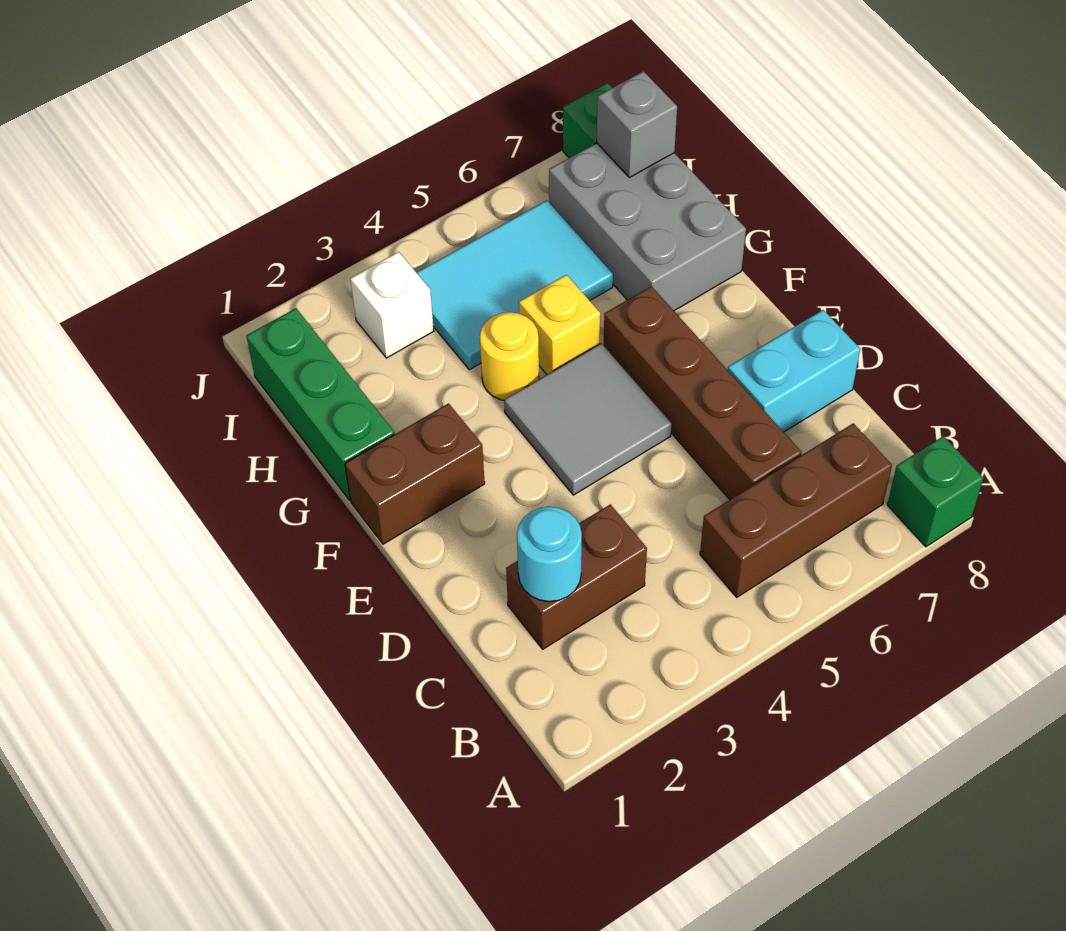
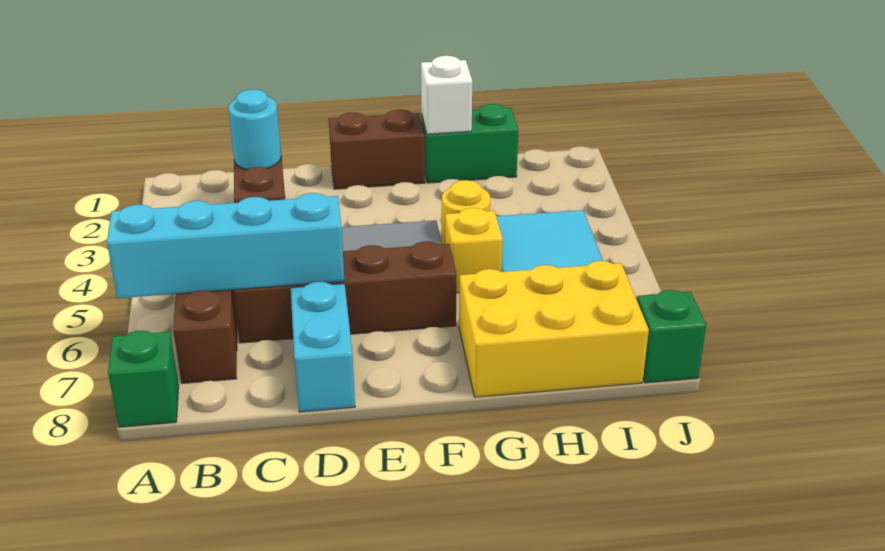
none -> cyan brick A6:D6 level 2
brown brick F1:F2 level 1 -> brown brick E1:F1 level 1
green brick G1:I1 level 1 -> green brick G1:H1 level 1
grey brick G7:I8 level 1 -> yellow brick G7:I8 level 1
white brick I3 level 1 -> white brick G1 level 2
grey brick I8 level 2 -> none

